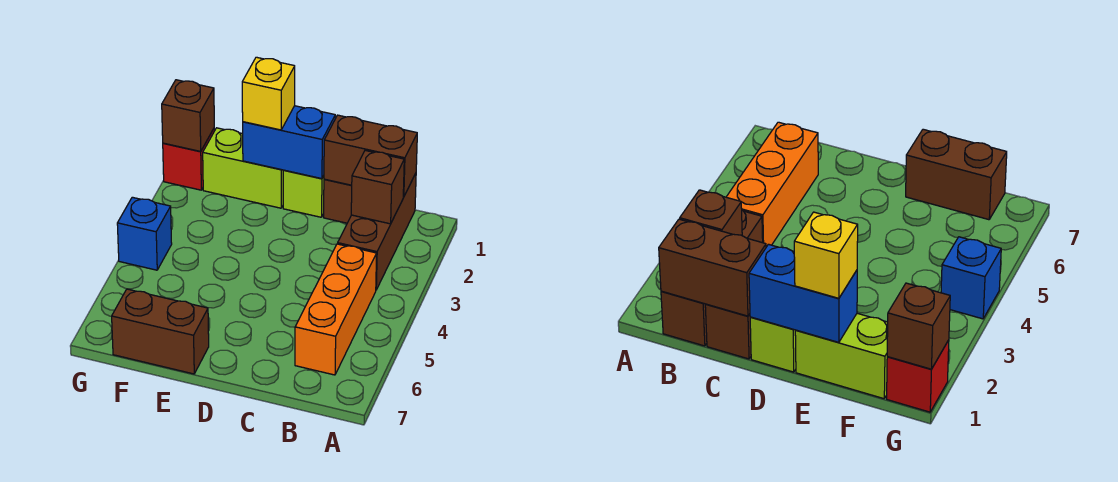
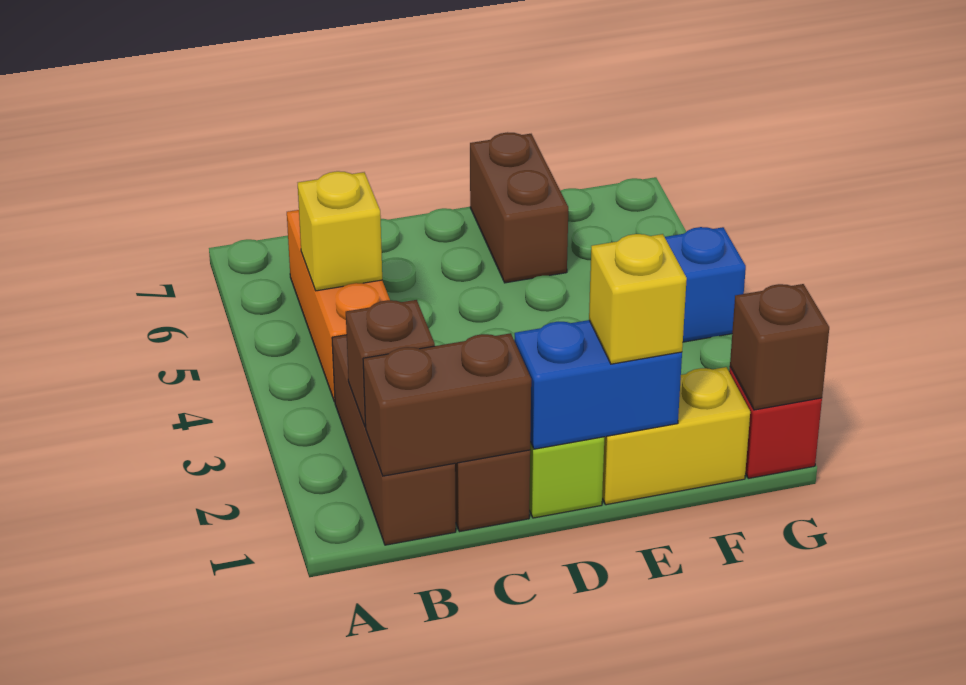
none -> yellow brick B5 level 2
lime brick E1:F1 level 1 -> yellow brick E1:F1 level 1
brown brick E7:F7 level 1 -> brown brick E6:E7 level 1

